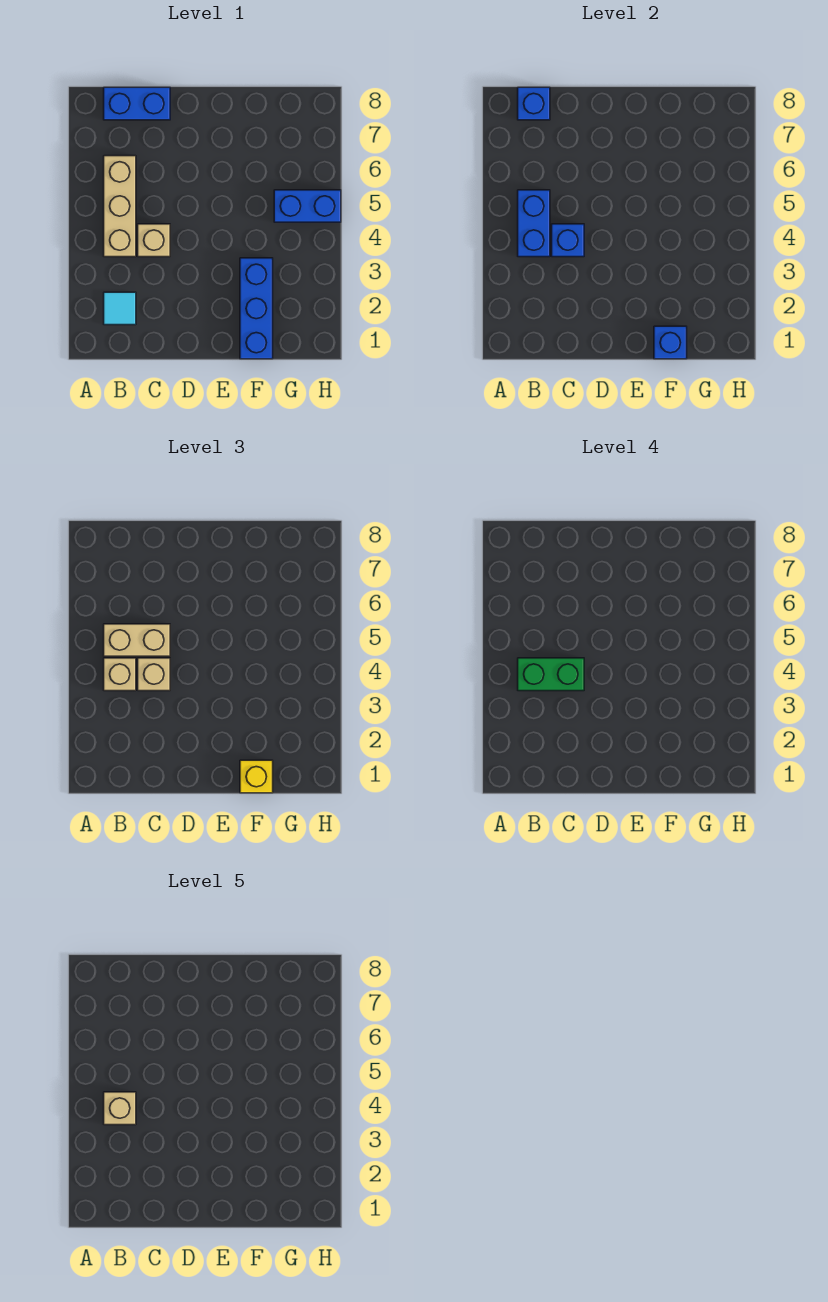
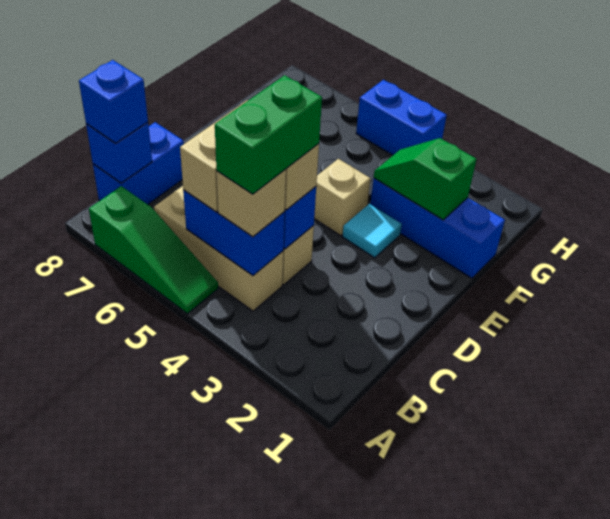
none -> green slope A5:A7 level 1 top 7
cyan tile B2 level 1 -> cyan tile E3 level 1
tan brick B4 level 5 -> tan brick E4 level 1
blue brick F1 level 2 -> blue brick B8 level 3
yellow brick F1 level 3 -> none
none -> green slope F2:F3 level 2 top 2
blue brick G5:H5 level 1 -> blue brick H4:H5 level 1

